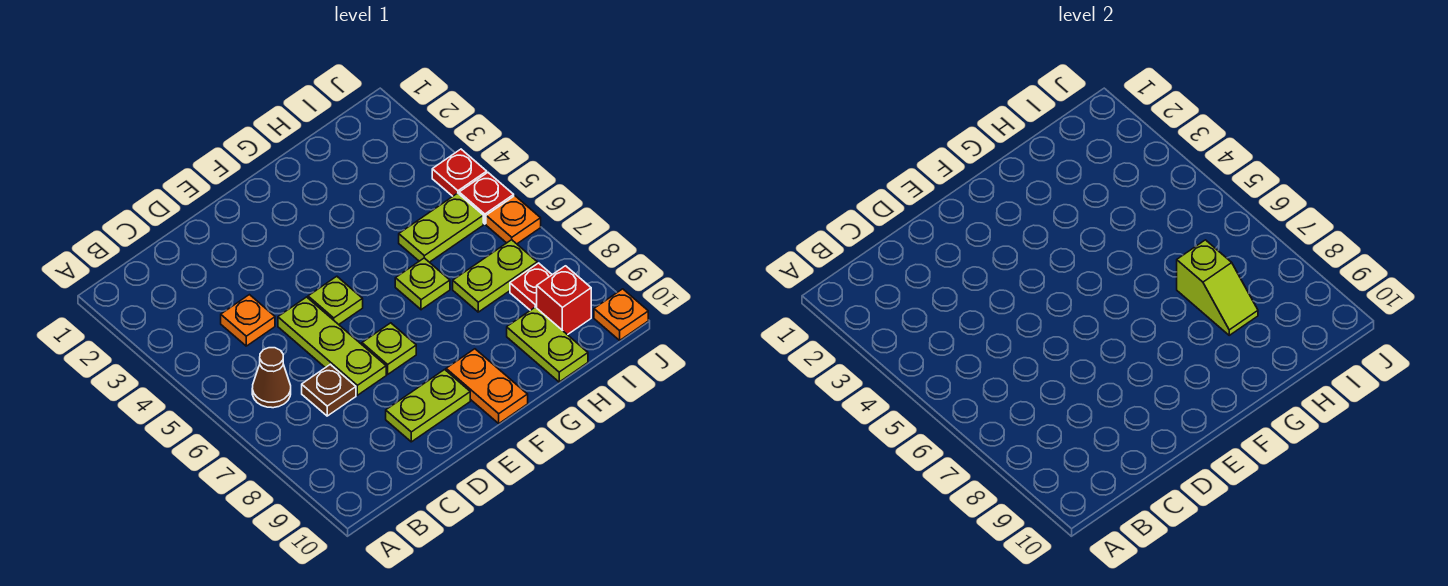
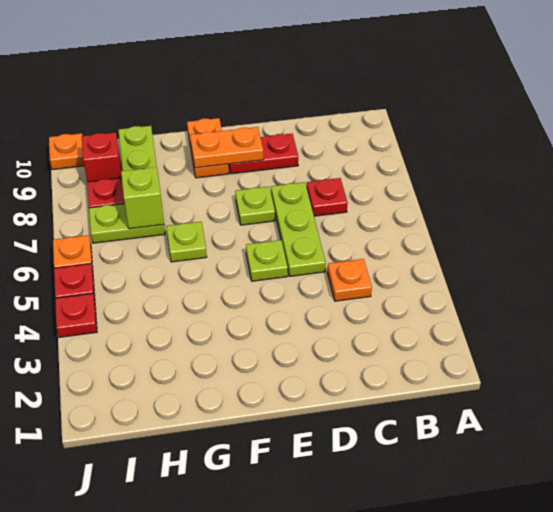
brown cone B6 level 1 -> none
brown plate C7 level 1 -> red plate C7 level 1
lime plate D9:E9 level 1 -> red plate D9:E9 level 1
none -> orange plate E9:F9 level 2
lime plate H5:I5 level 1 -> none

